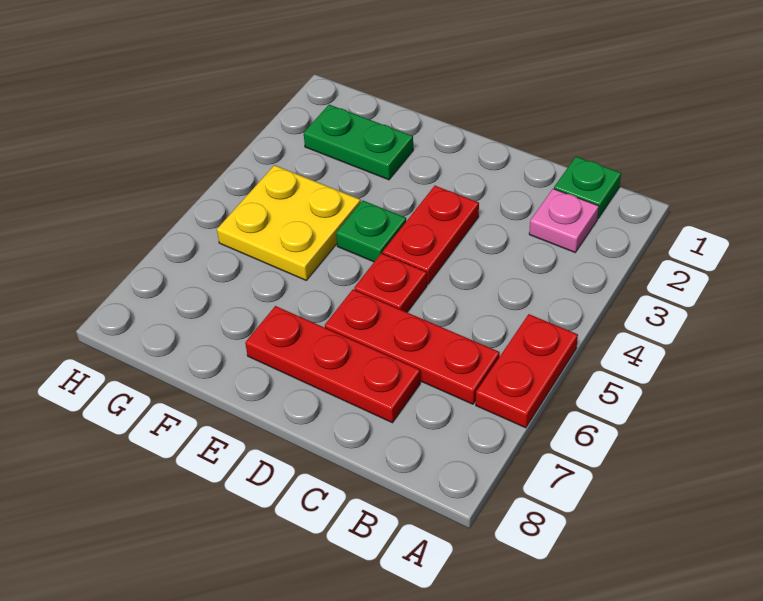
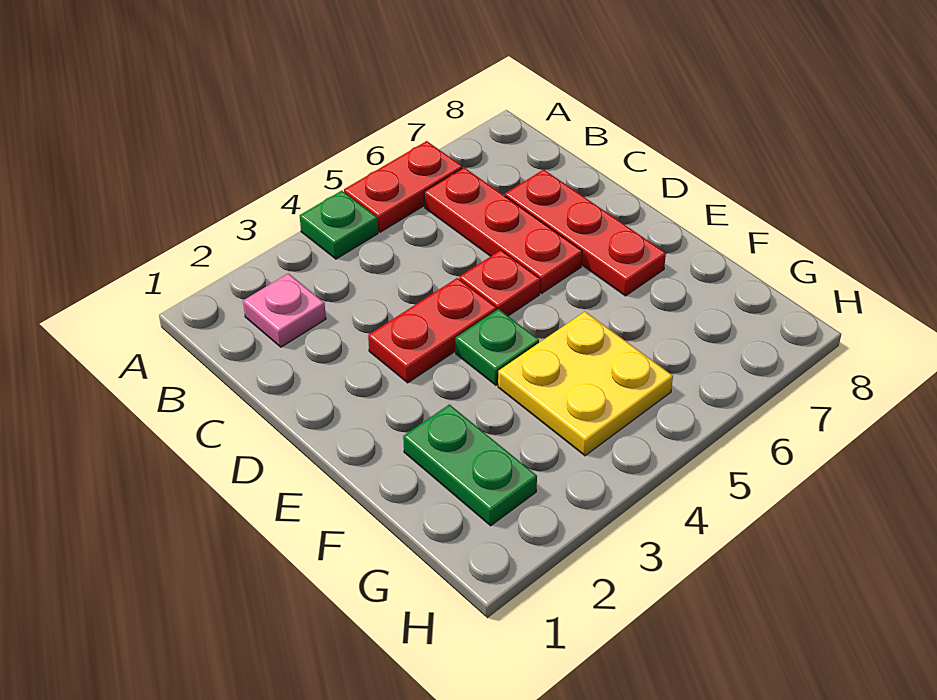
green plate B1 level 1 -> green plate A4 level 1

